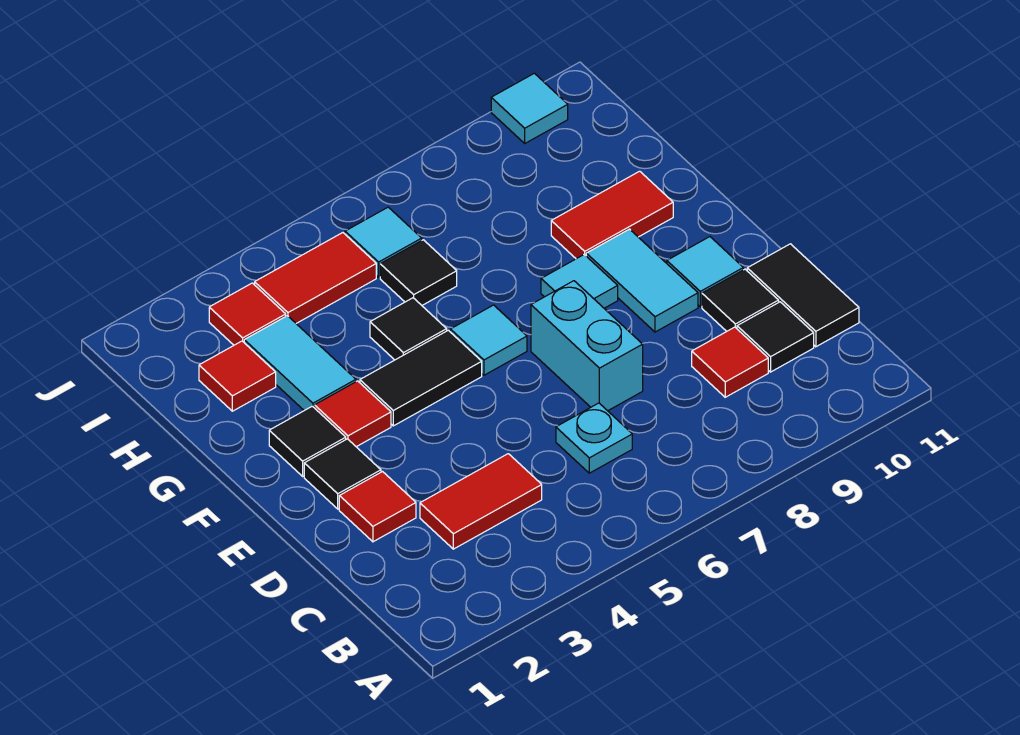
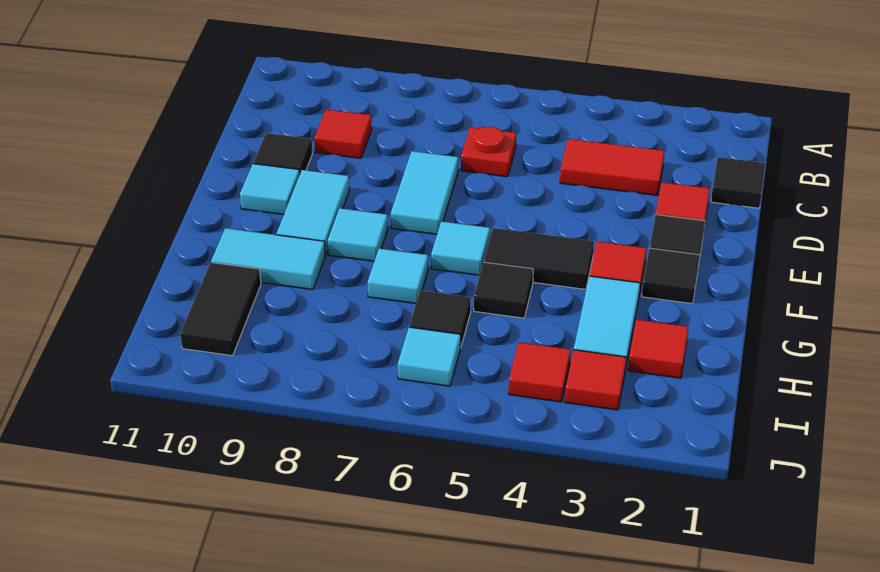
cyan plate C6 level 1 -> red plate C6 level 1
black tile C10 level 1 -> black tile C1 level 1
black tile C11:D11 level 1 -> black tile H10:I10 level 1
cyan brick D7:E7 level 1 -> cyan tile D7:E7 level 1
red tile G9:G10 level 1 -> cyan tile G9:G10 level 1
red tile I4:I5 level 1 -> red tile I4 level 1
cyan tile J10 level 1 -> cyan tile G7 level 1

